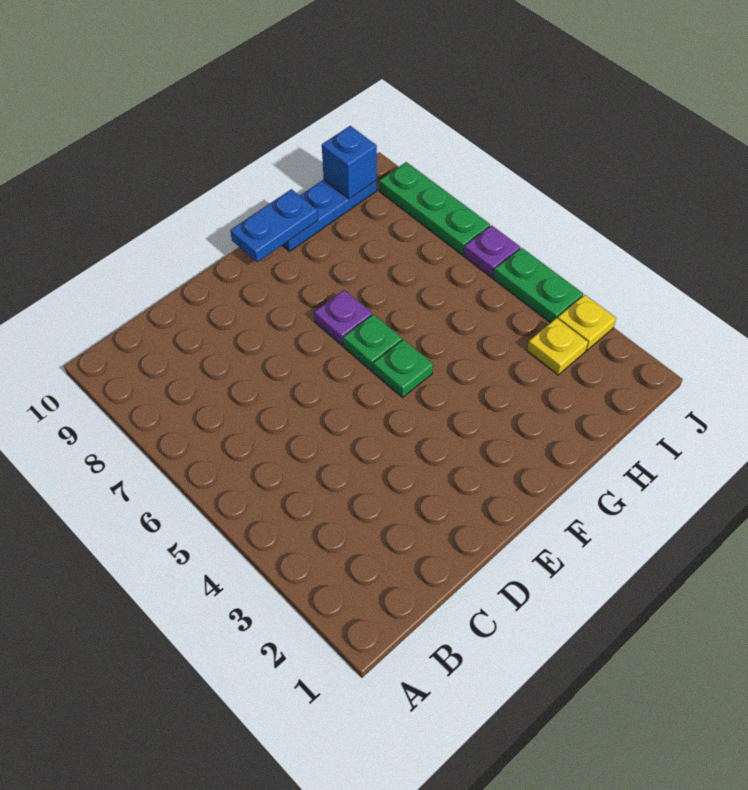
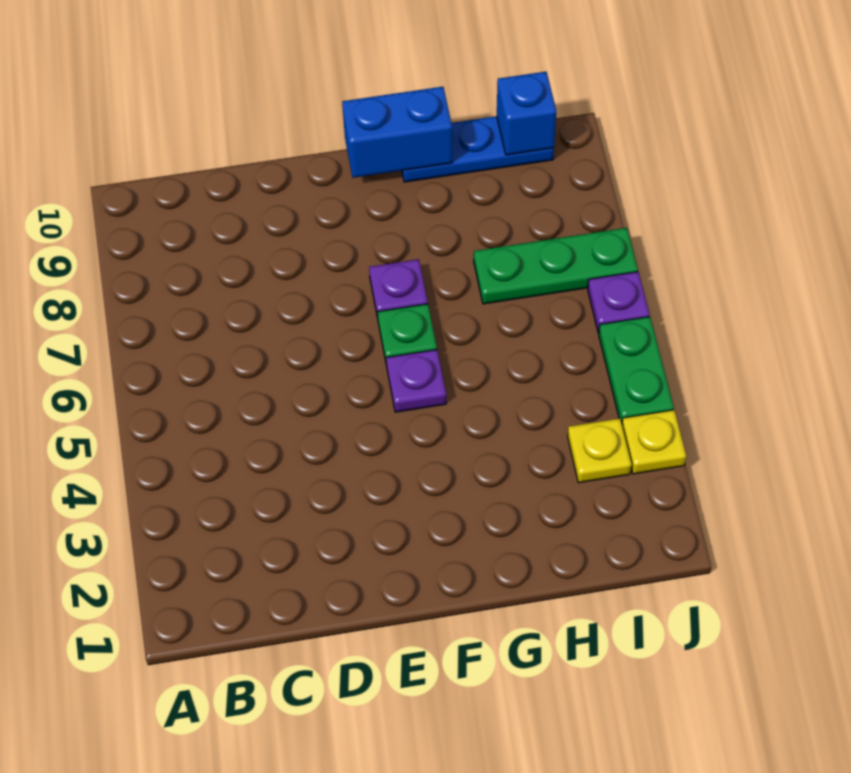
green plate F5 level 1 -> purple plate F5 level 1
blue plate F10:G10 level 2 -> blue brick F10:G10 level 2
green plate J7:J9 level 1 -> green plate H7:J7 level 1

